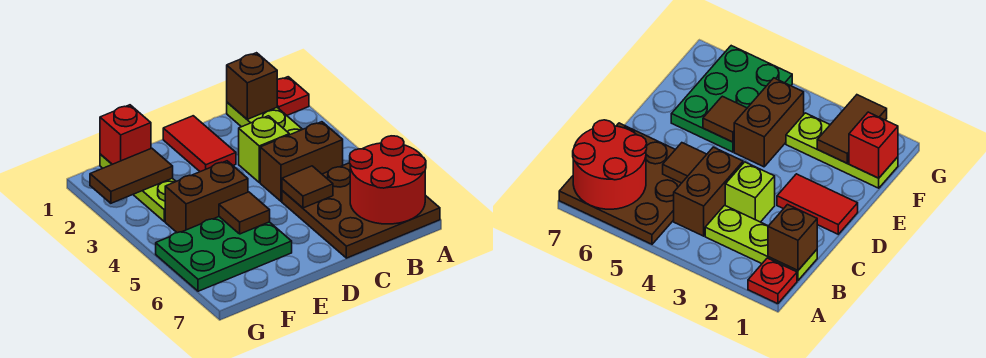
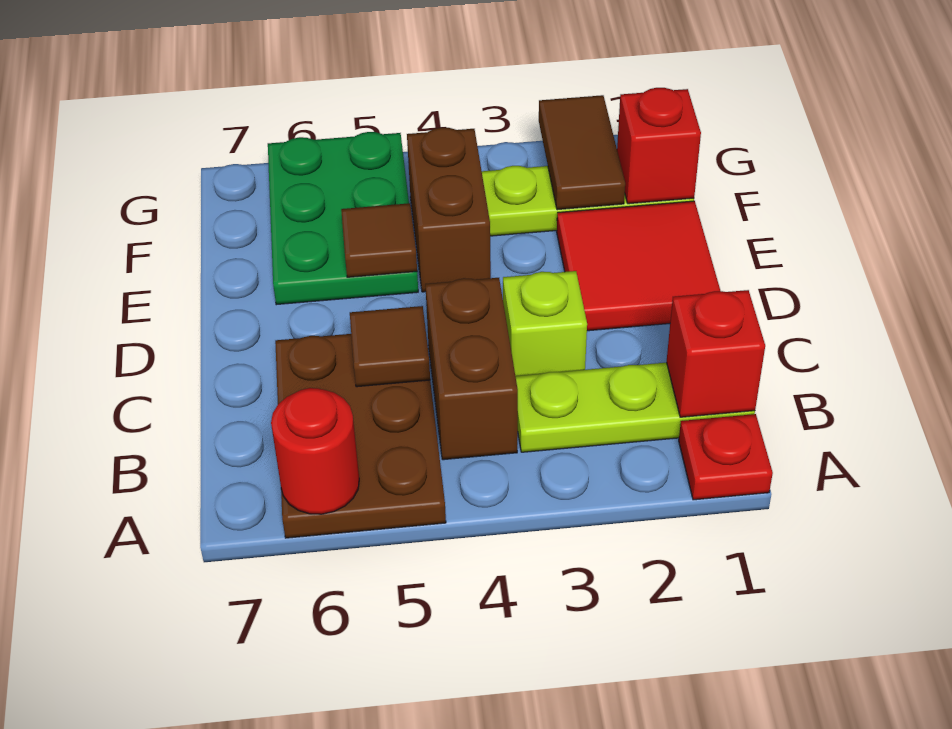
brown plate A5:C7 level 1 -> brown plate A5:C6 level 1
red round brick A6:B7 level 2 -> red round brick A6 level 2
brown brick B1 level 2 -> red brick B1 level 2
red tile D1:D2 level 1 -> red tile D1:E2 level 1

